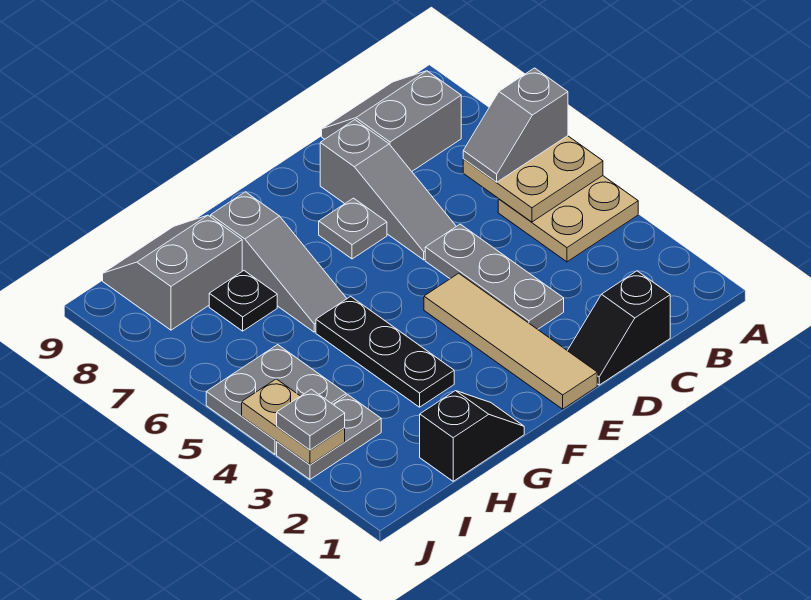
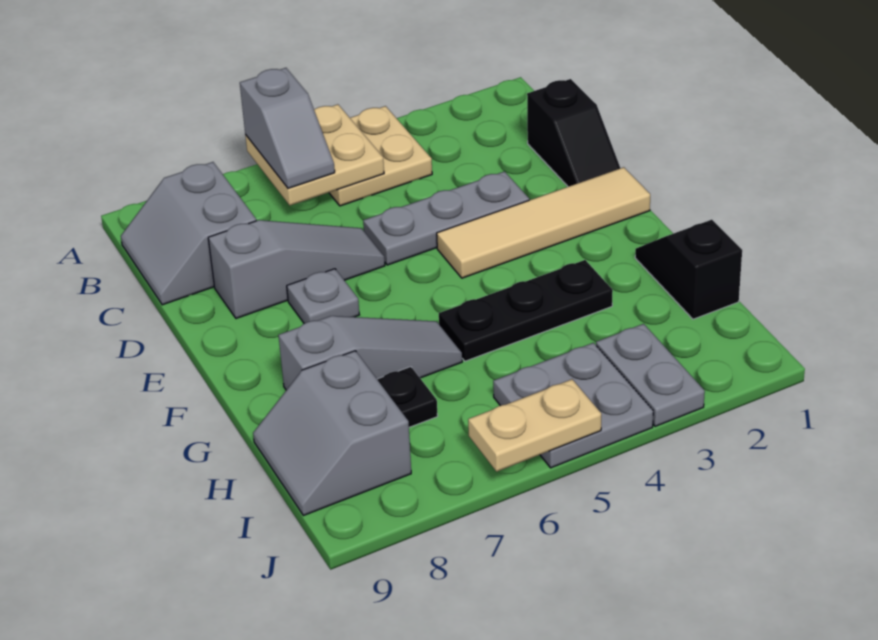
tan plate J3:J4 level 2 -> tan plate J5:J6 level 2
grey plate J3 level 3 -> none

